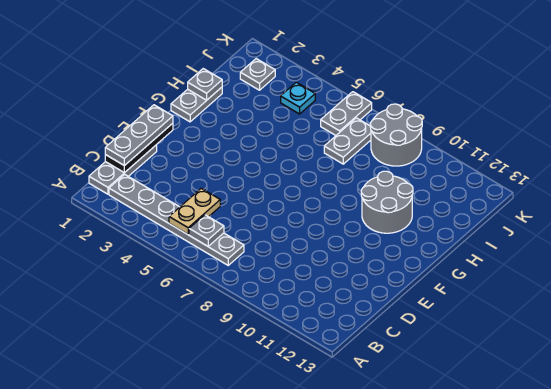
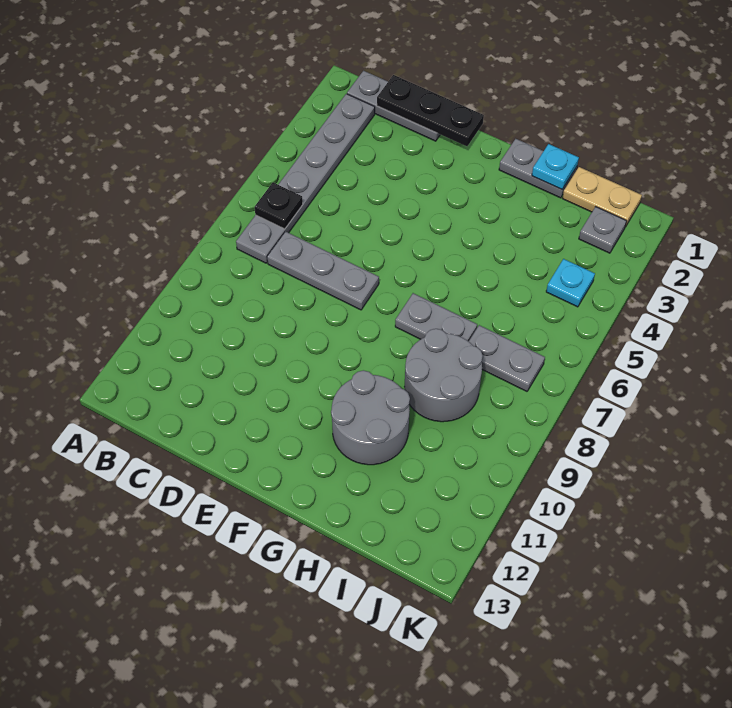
tan plate B5:C5 level 2 -> tan plate I1:J1 level 1
grey plate B6 level 2 -> black plate B6 level 2
grey plate C1:E1 level 3 -> grey plate C7:E7 level 1
grey plate H1 level 2 -> cyan plate H1 level 2
grey plate J6:K6 level 1 -> grey plate G7:H7 level 1
grey round brick J8:K9 level 1 -> grey round brick H8:I9 level 1

